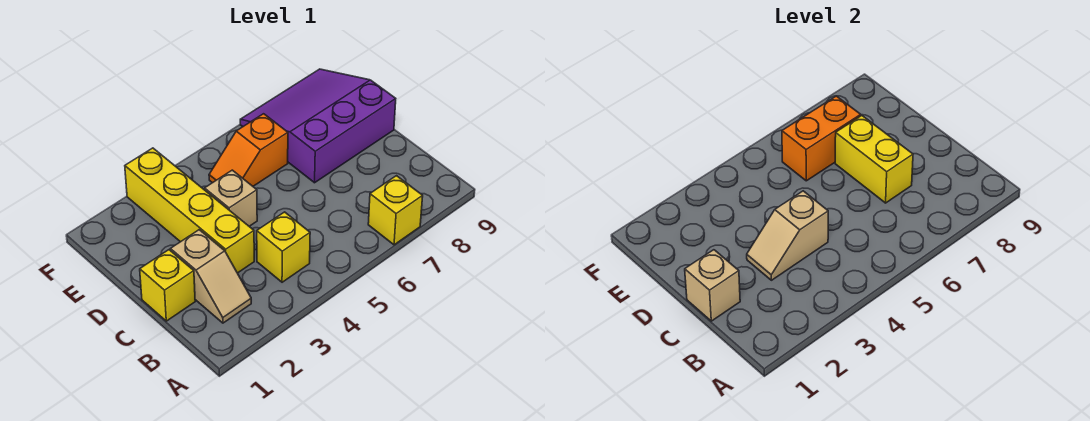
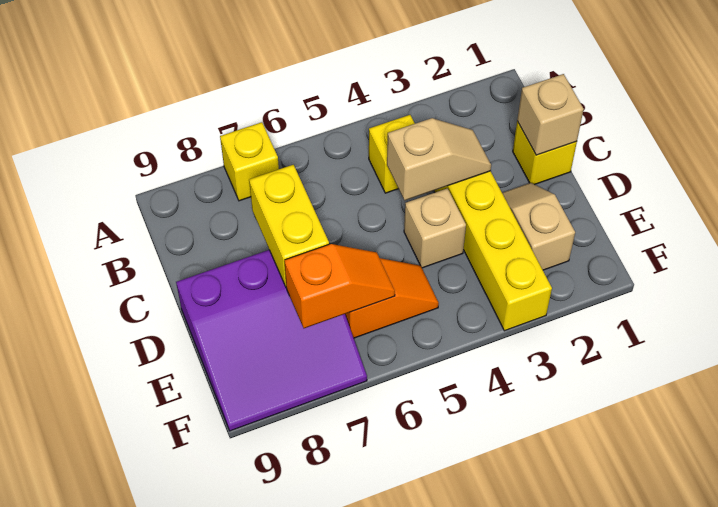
tan slope B2:C2 level 1 top C -> tan slope D2:E2 level 1 top E
orange brick E6:E7 level 2 -> orange slope E6:E7 level 2 top 7

